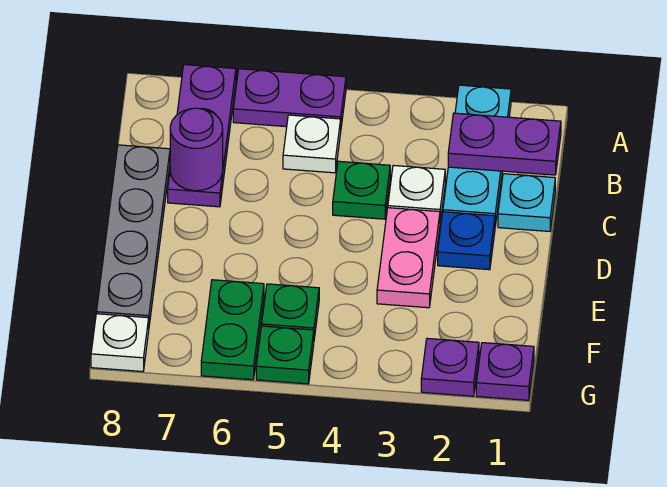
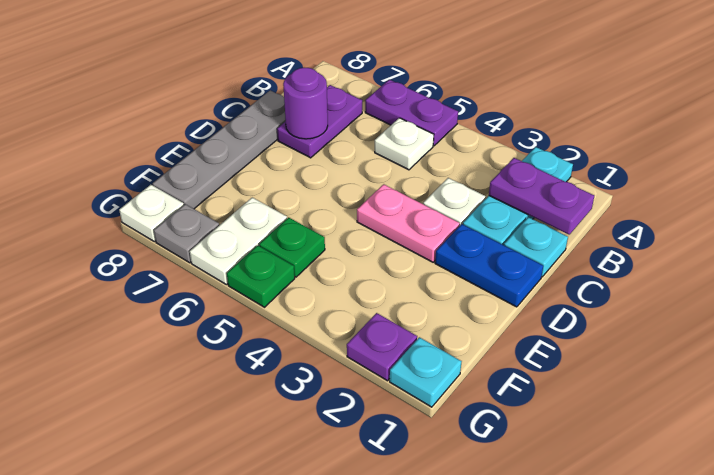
purple plate A7:C7 level 1 -> purple plate B7:C7 level 1
green plate C4 level 1 -> none
blue plate D2 level 1 -> blue plate D1:D2 level 1
pink plate D3:E3 level 1 -> pink plate D3:D4 level 1
green plate F6:G6 level 1 -> white plate F6:G6 level 1
purple plate G1 level 1 -> cyan plate G1 level 1
none -> grey plate G7 level 1

